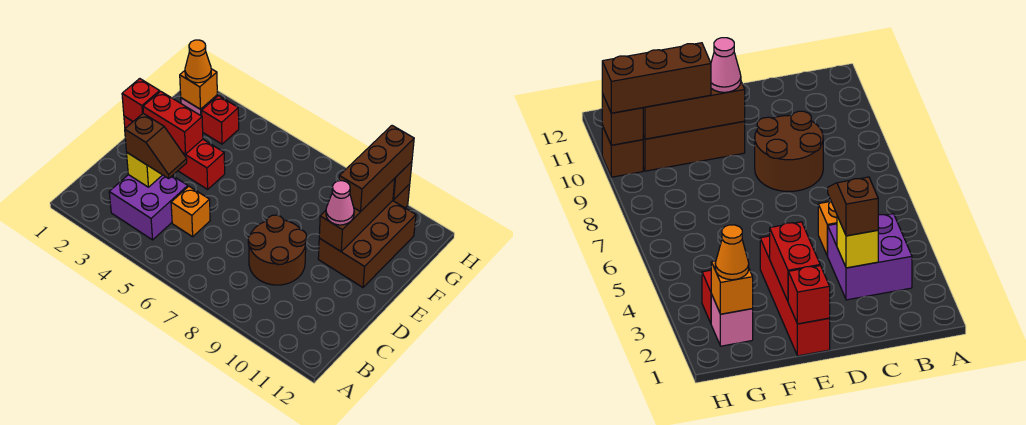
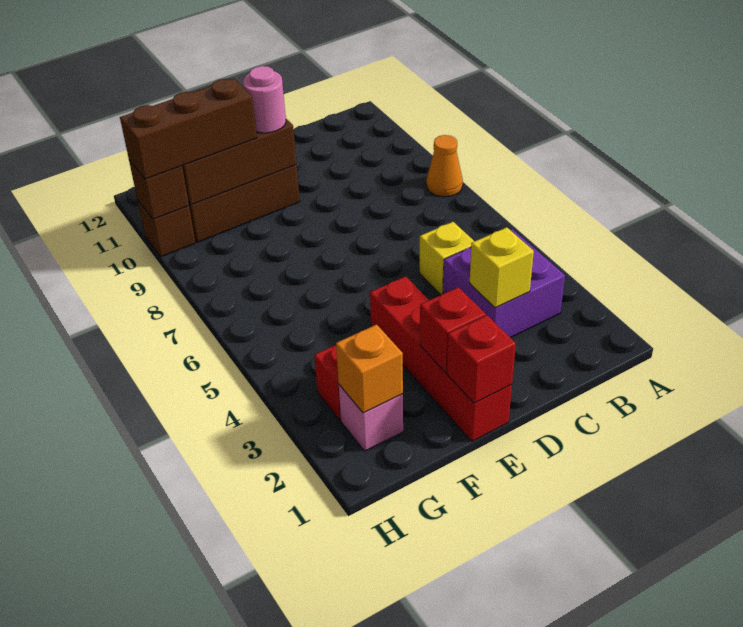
brown slope C3:C4 level 3 top 3 -> none
orange brick C5 level 1 -> yellow brick C5 level 1
brown round brick C8:D9 level 1 -> none
red brick E2:E3 level 2 -> red brick E2 level 2
pink cone E10 level 3 -> pink round brick E10 level 3
orange cone G2 level 3 -> orange cone A8 level 1

